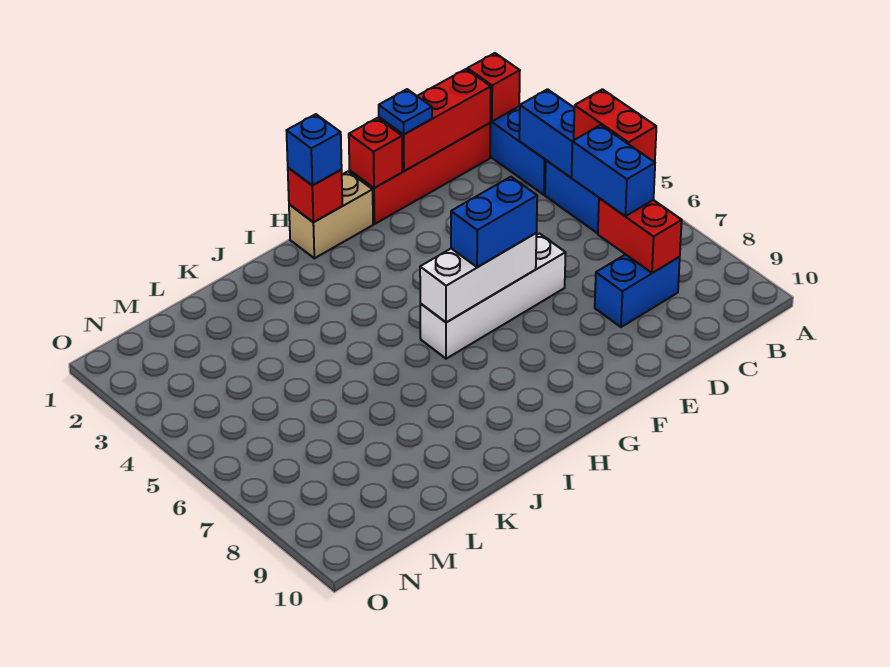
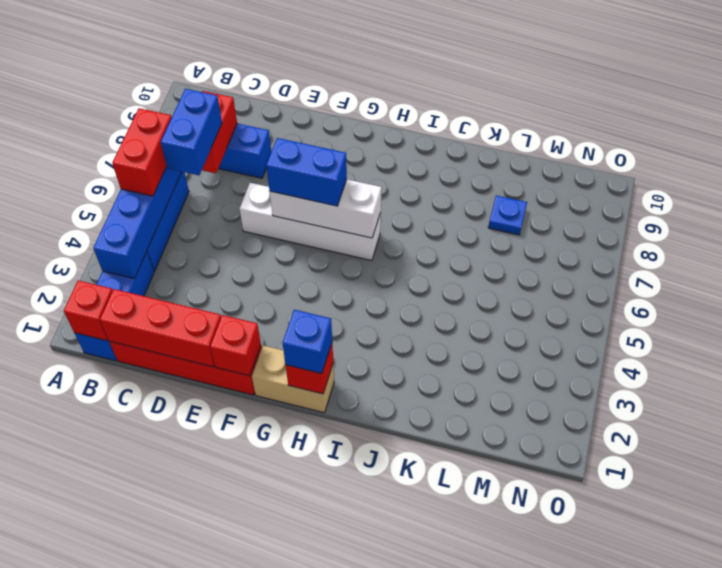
blue plate E1 level 3 -> blue plate L8 level 1

